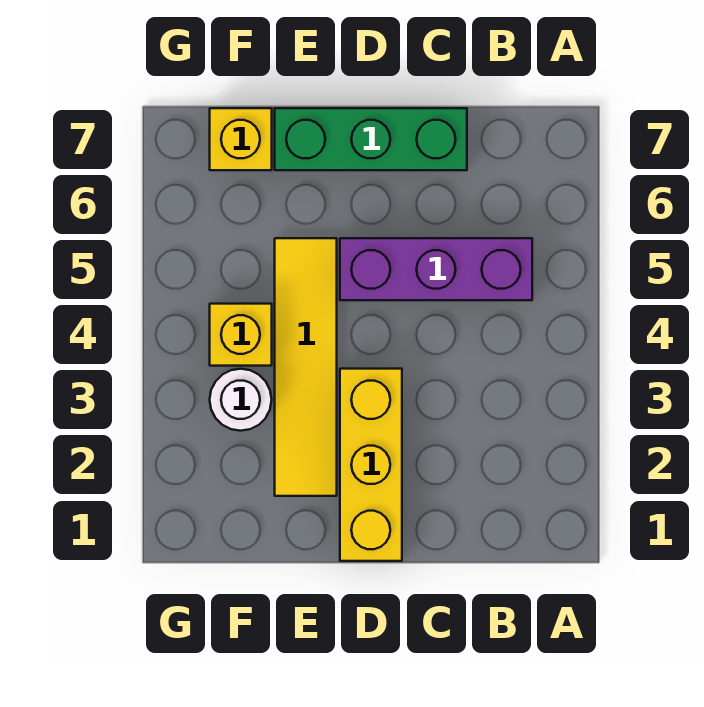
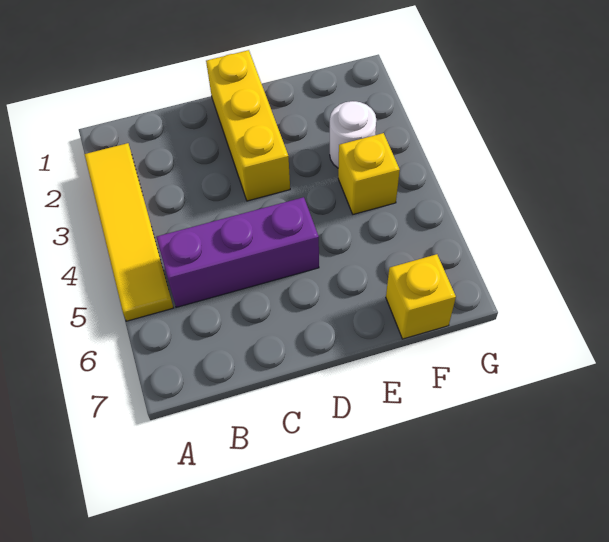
green brick C7:E7 level 1 -> none
yellow tile E2:E5 level 1 -> yellow tile A2:A5 level 1

